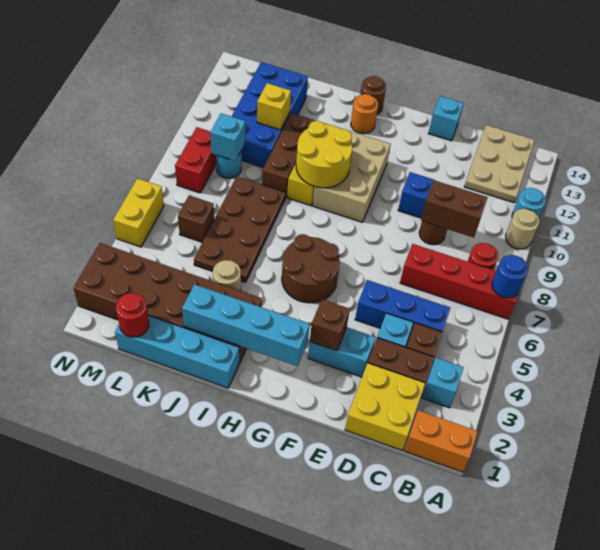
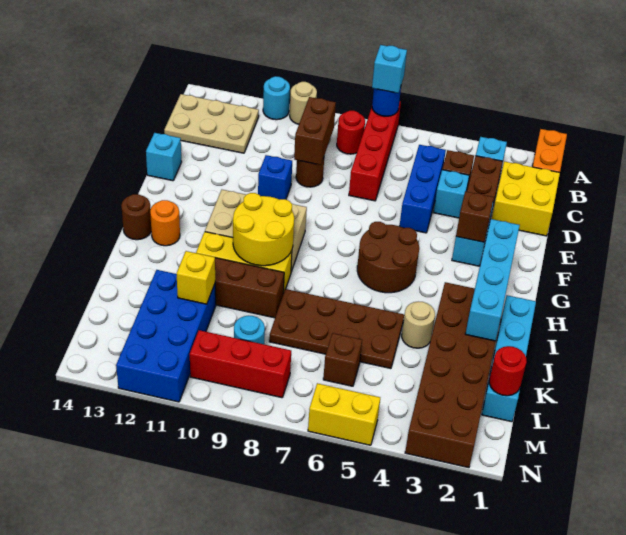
blue brick K10:L13 level 1 -> blue brick K11:N12 level 1
cyan brick L9 level 2 -> cyan brick A7 level 3
red brick M8:M9 level 1 -> red brick M8:M10 level 1

